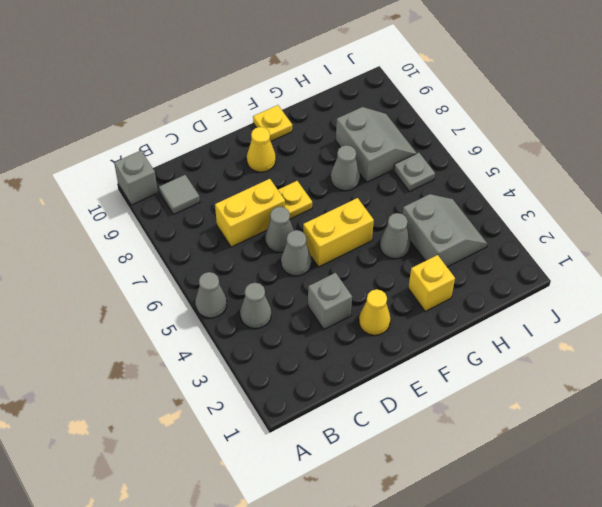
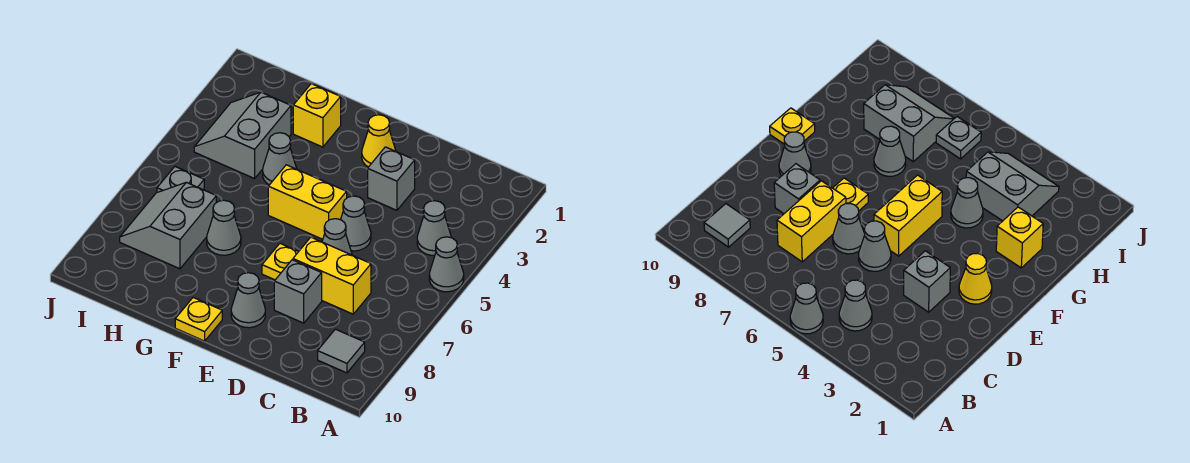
grey brick A10 level 1 -> grey brick D8 level 1
yellow cone E9 level 1 -> grey cone E9 level 1

